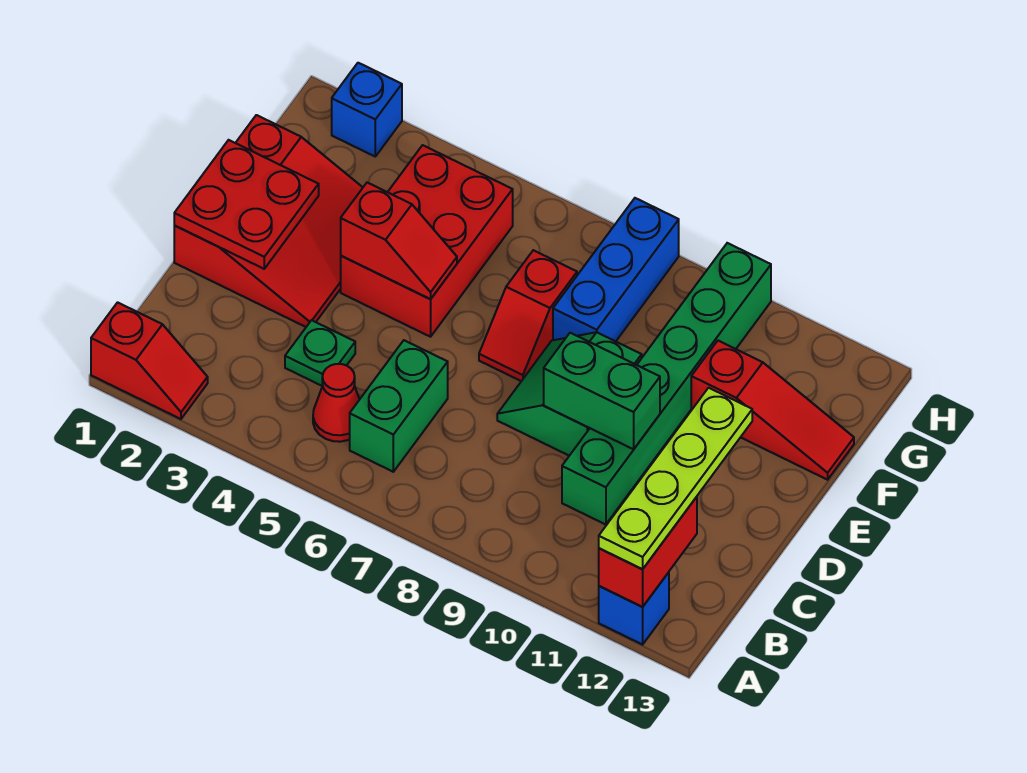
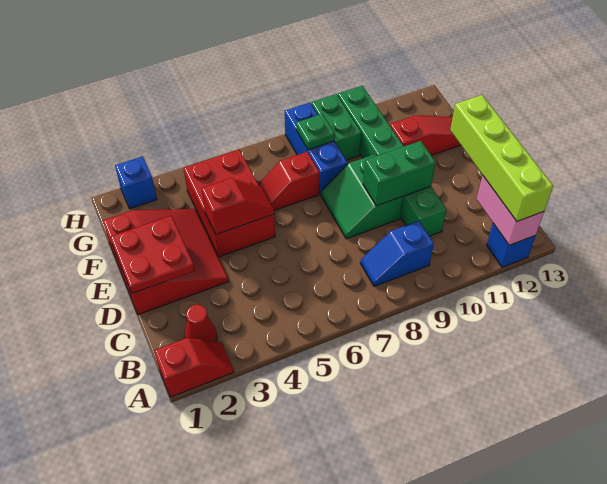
red brick A12:B12 level 2 -> pink brick A12:B12 level 2
lime plate A12:D12 level 3 -> lime brick A12:D12 level 3
red cone B5 level 1 -> red cone B2 level 1
green brick B6:C6 level 1 -> green brick G9:H9 level 1
none -> blue slope B8:B9 level 1 top 9
green plate C4 level 1 -> green plate G8 level 2
red slope E7:F7 level 1 top F -> red slope F6:F7 level 1 top 7

